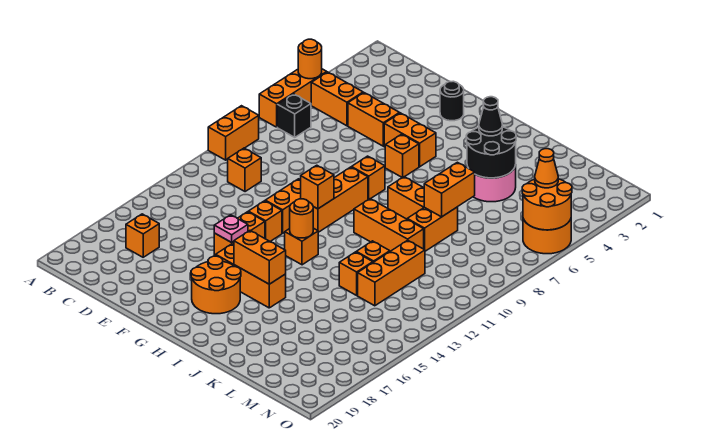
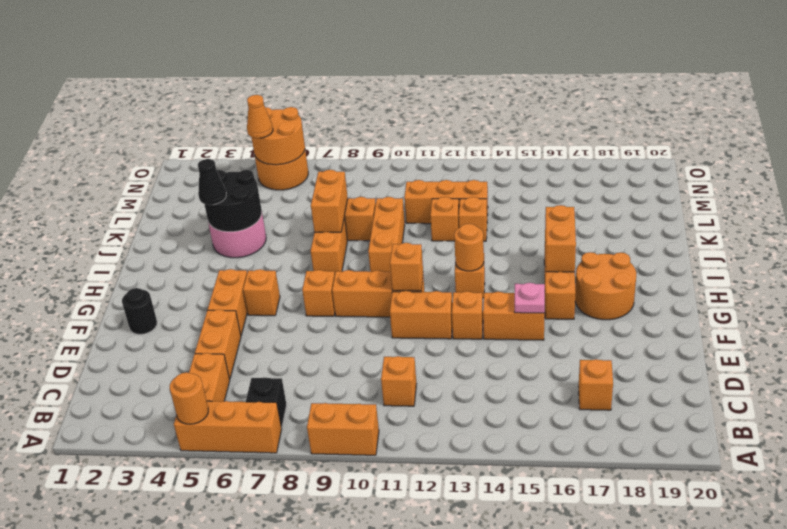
orange brick K7:K8 level 2 -> orange brick J8:K8 level 2

